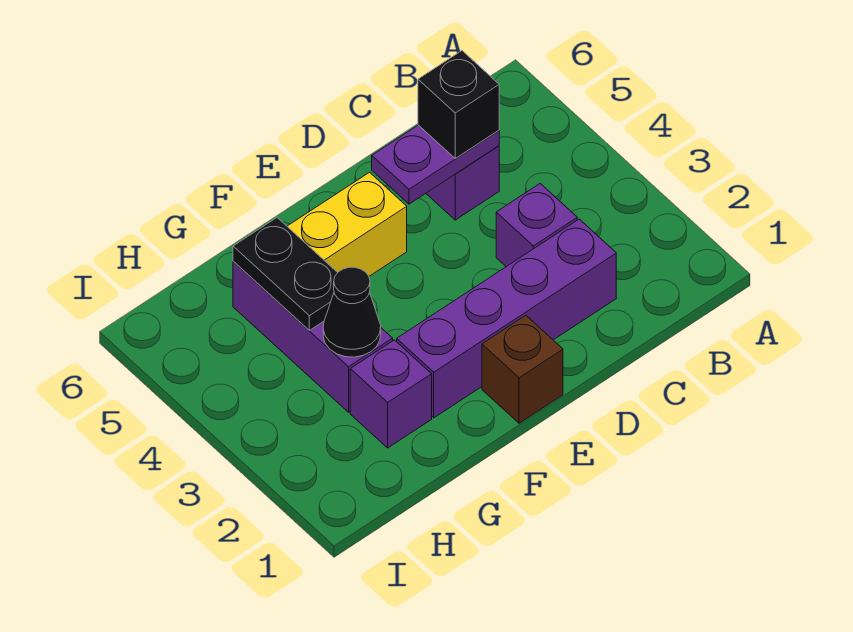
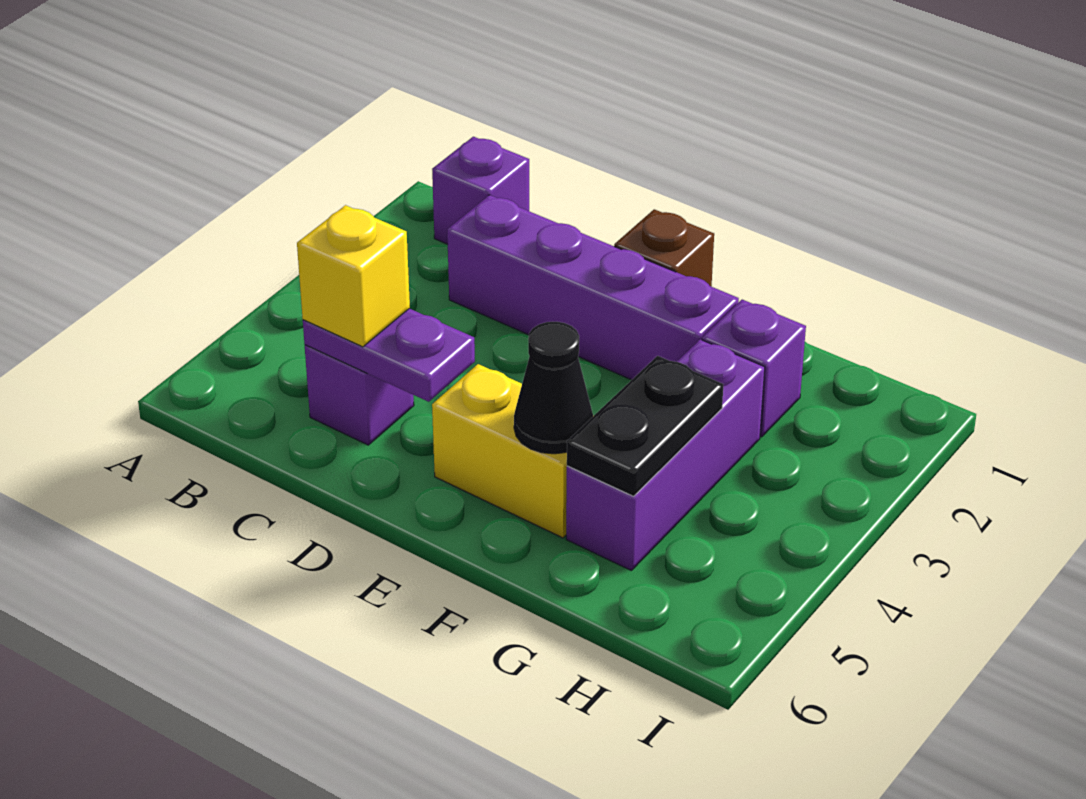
purple brick C3 level 1 -> purple brick B1 level 1
black brick C5 level 3 -> yellow brick C5 level 3
black cone G3 level 2 -> black cone F5 level 2

